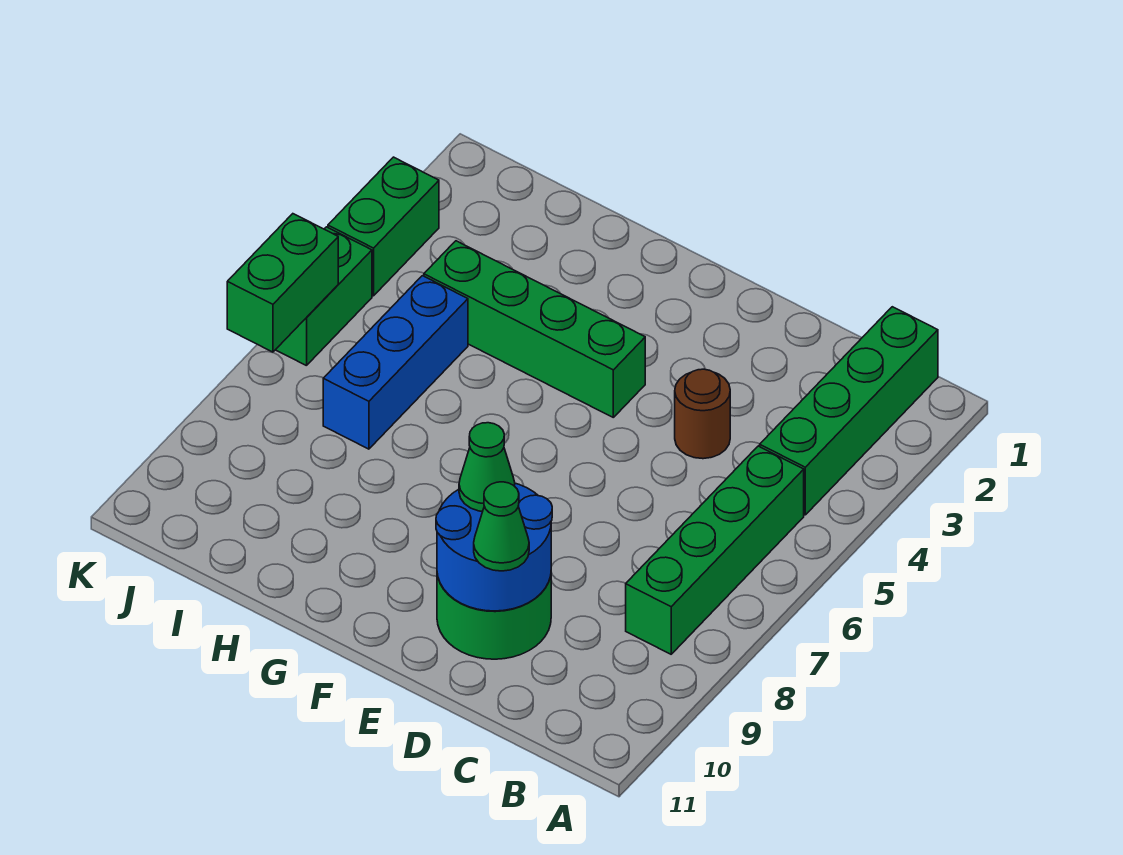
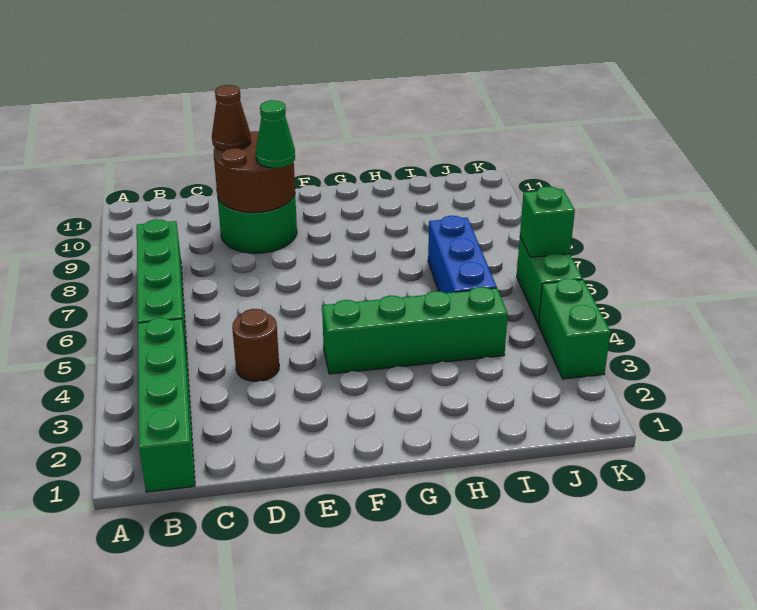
blue round brick D9:E10 level 2 -> brown round brick D9:E10 level 2
green cone D10 level 3 -> brown cone D10 level 3
green brick K6:K7 level 2 -> green brick K6 level 2

